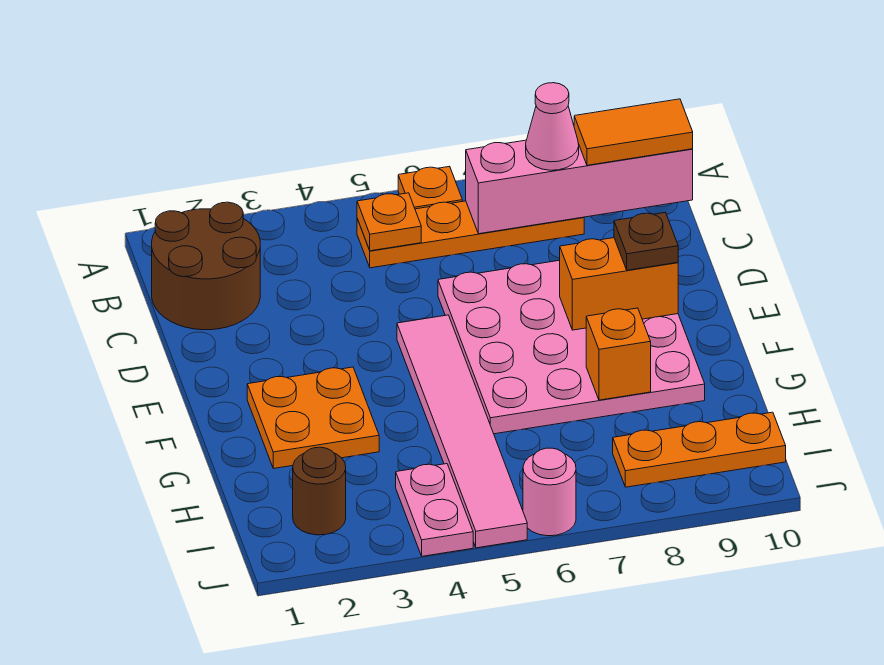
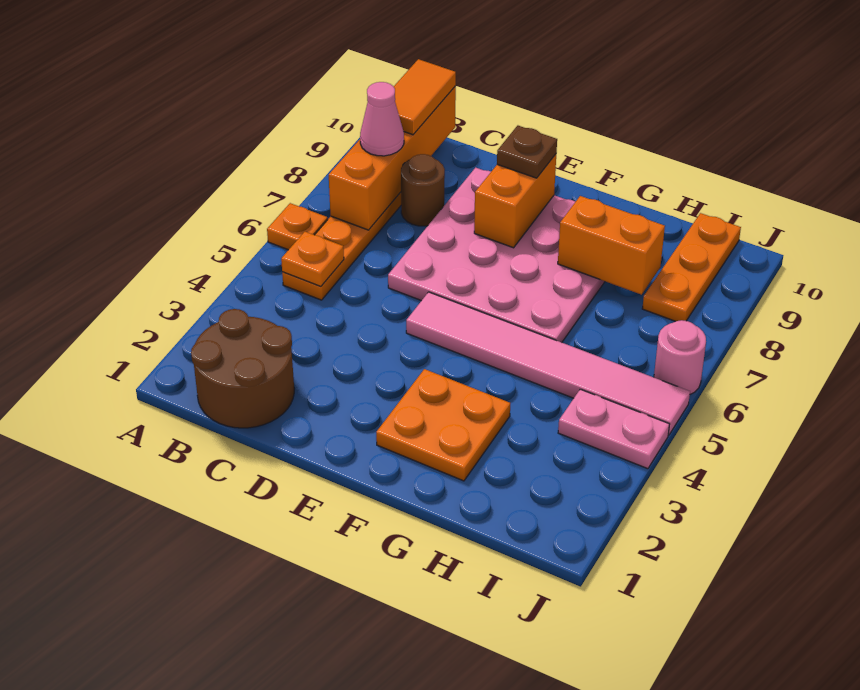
pink brick B7:B10 level 2 -> orange brick B7:B10 level 2
orange brick G8 level 2 -> orange brick G8:H8 level 2
brown round brick I2 level 1 -> brown round brick C8 level 1

